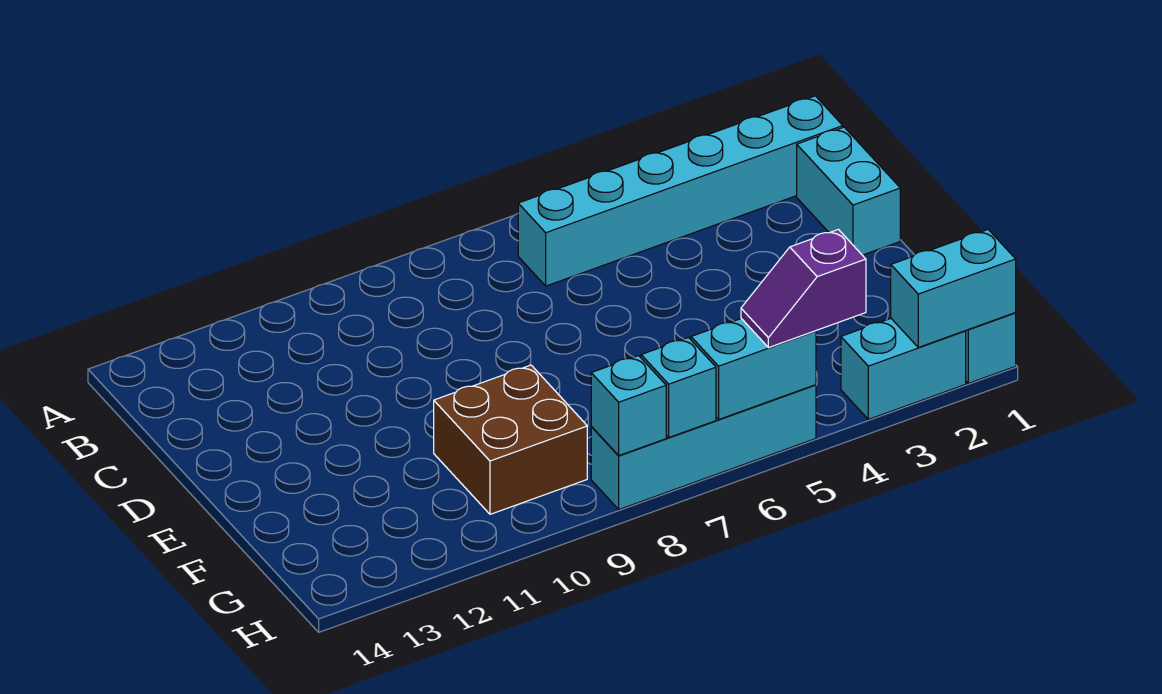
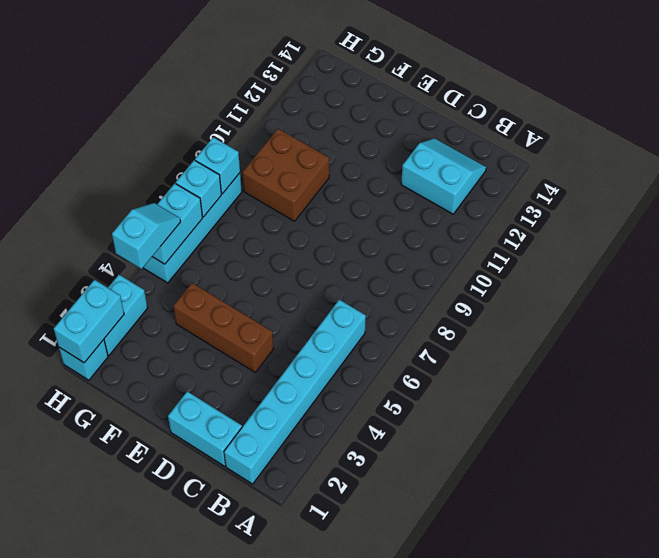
none -> cyan slope B12:C13 level 1 top 12
none -> brown brick D4:F4 level 1
purple slope H4:H5 level 3 top 4 -> cyan slope H4:H5 level 3 top 4

